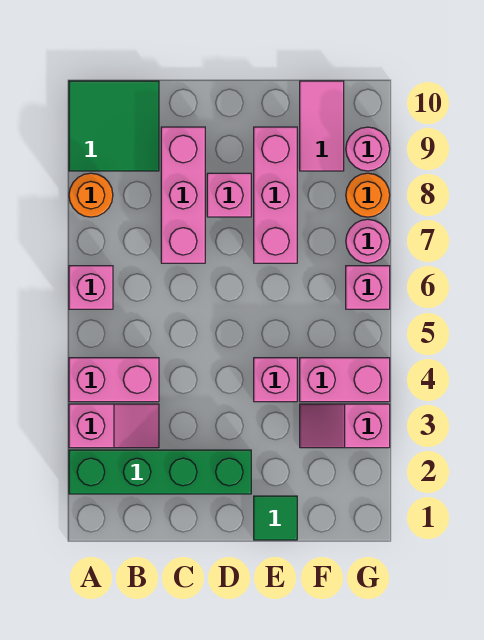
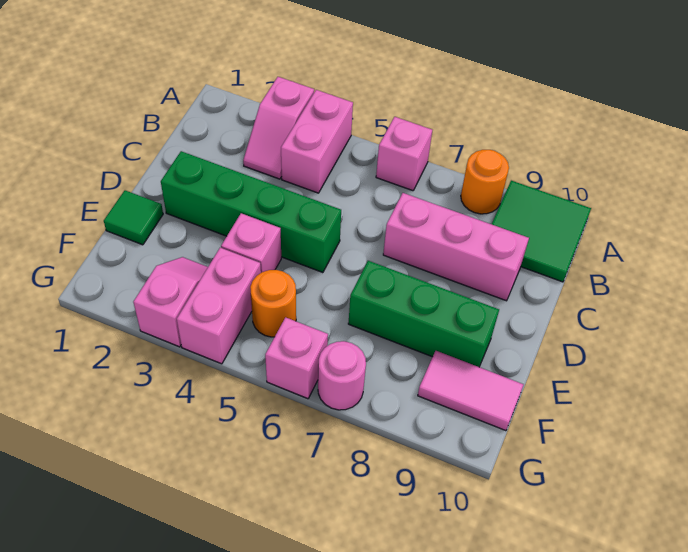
green brick A2:D2 level 1 -> green brick D2:D5 level 1
pink brick D8 level 1 -> none
pink brick E7:E9 level 1 -> green brick E7:E9 level 1
orange round brick G8 level 1 -> orange round brick F5 level 1
pink round brick G9 level 1 -> none

